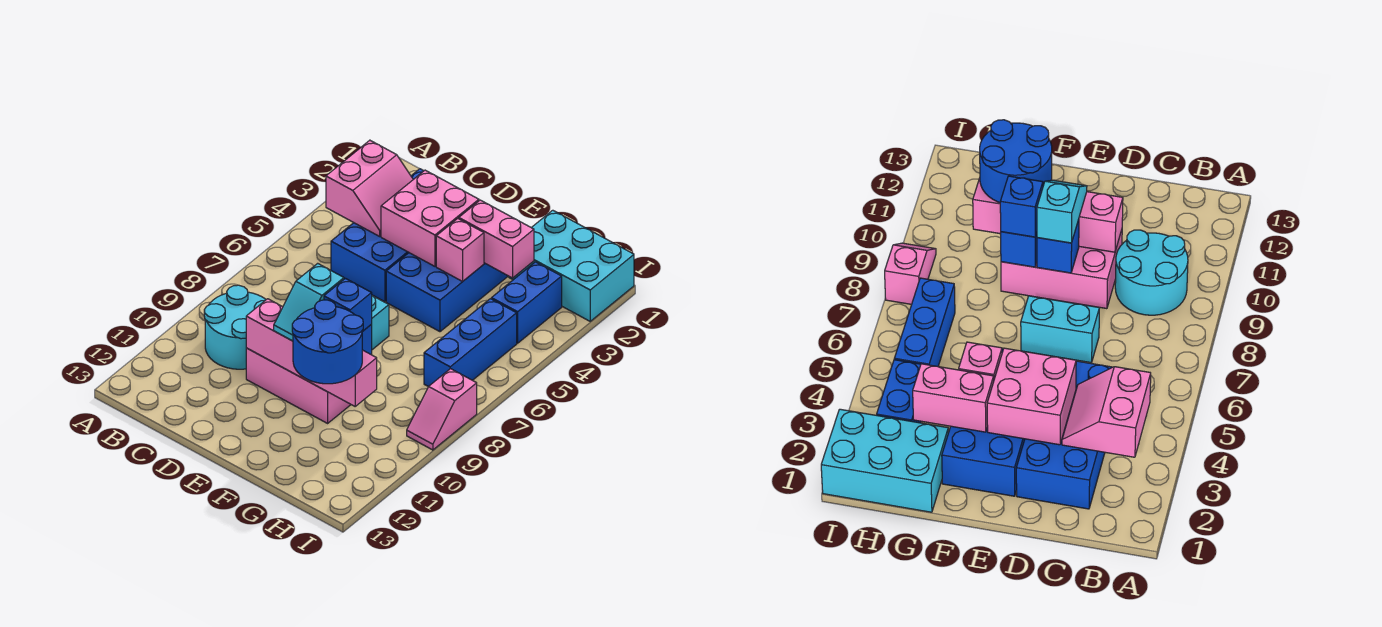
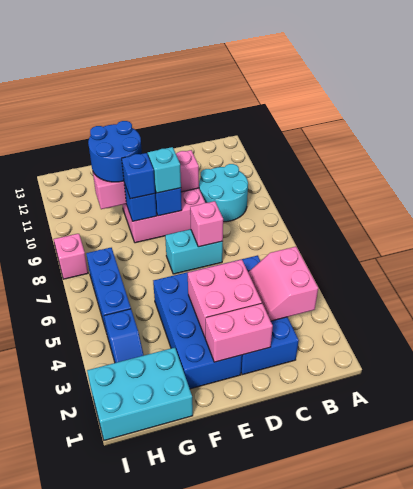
pink brick F3:G3 level 2 -> pink brick D2:E2 level 2
pink brick F4 level 2 -> pink brick D7 level 2
blue brick H3:H4 level 1 -> blue slope H3:H4 level 1 top 4

